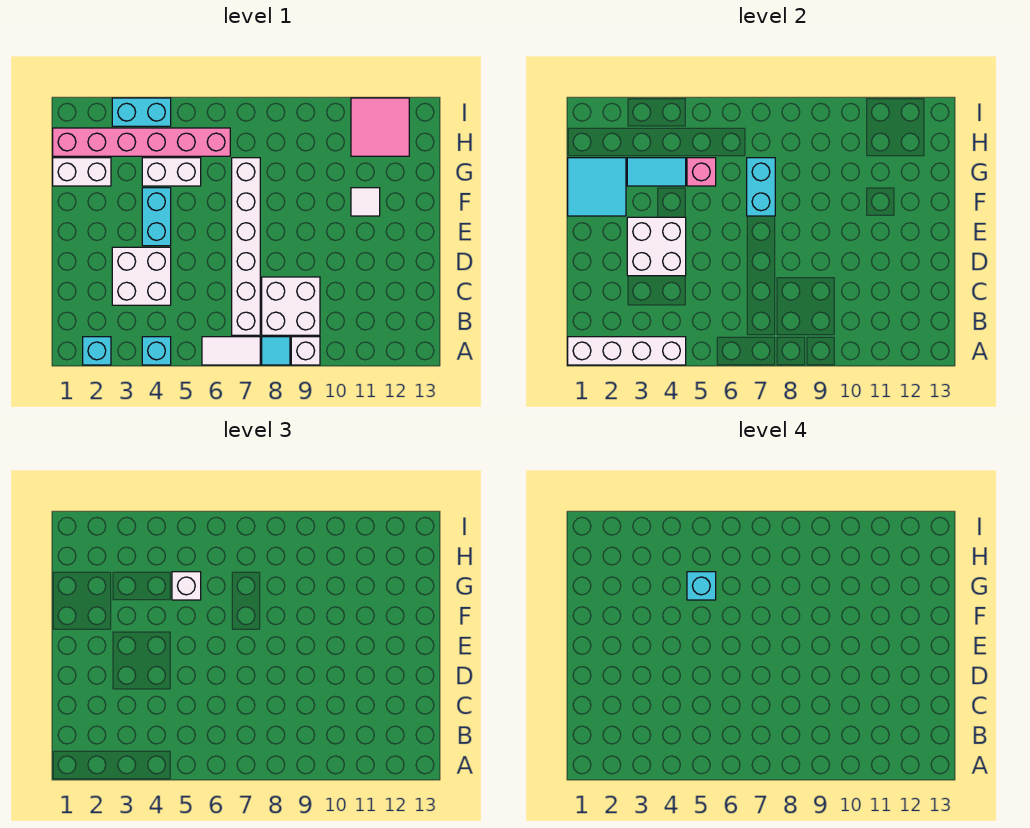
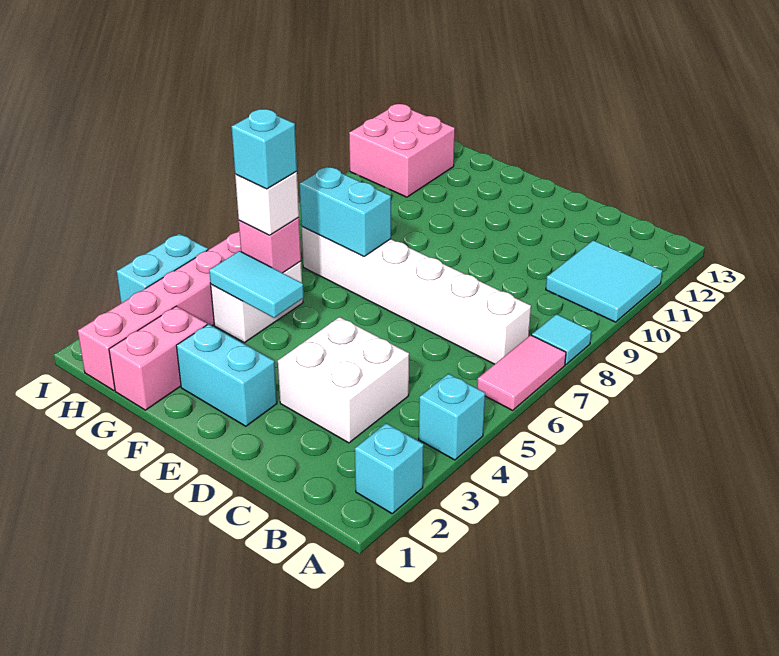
white brick A1:A4 level 2 -> none
white tile A6:A7 level 1 -> pink tile A6:A7 level 1
white brick A9 level 1 -> none
white brick B8:C9 level 1 -> none
white brick D3:E4 level 2 -> none
cyan brick E4:F4 level 1 -> cyan brick E2:F2 level 1
cyan tile F1:G2 level 2 -> cyan tile A10:B11 level 1
white tile F11 level 1 -> none
white brick G1:G2 level 1 -> pink brick G1:G2 level 1
cyan tile G3:G4 level 2 -> cyan tile F4:G4 level 2
pink tile H11:I12 level 1 -> pink brick H11:I12 level 1

